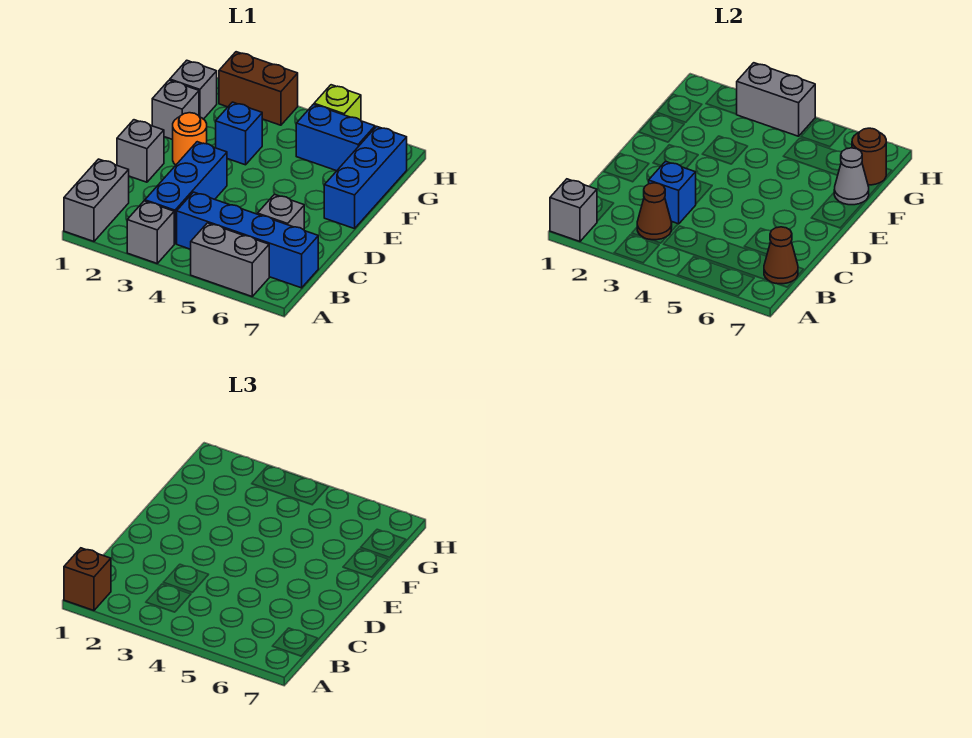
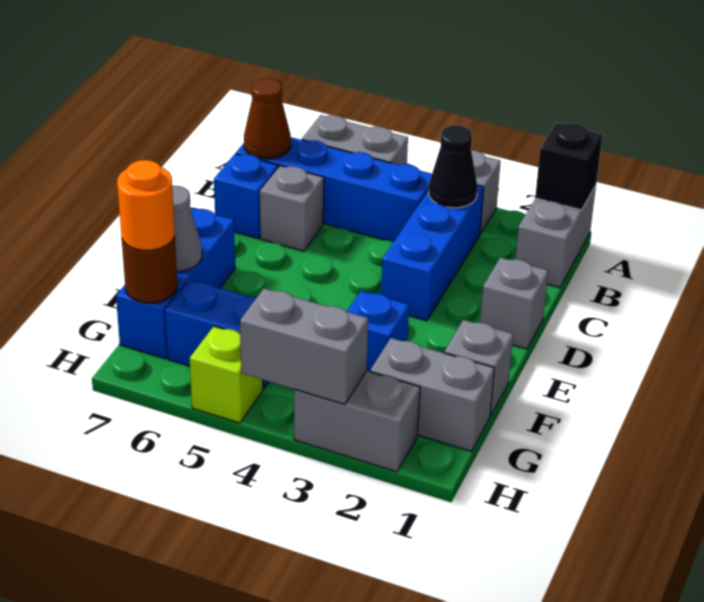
grey brick A1 level 2 -> black brick A1 level 2
brown brick A1 level 3 -> none
brown cone B3 level 2 -> black cone B3 level 2
blue brick C3 level 2 -> blue brick C7 level 1
orange round brick E2 level 1 -> orange round brick G7 level 3
grey brick G1 level 1 -> grey brick G1:G2 level 1
brown brick H2:H3 level 1 -> grey brick H2:H3 level 1

